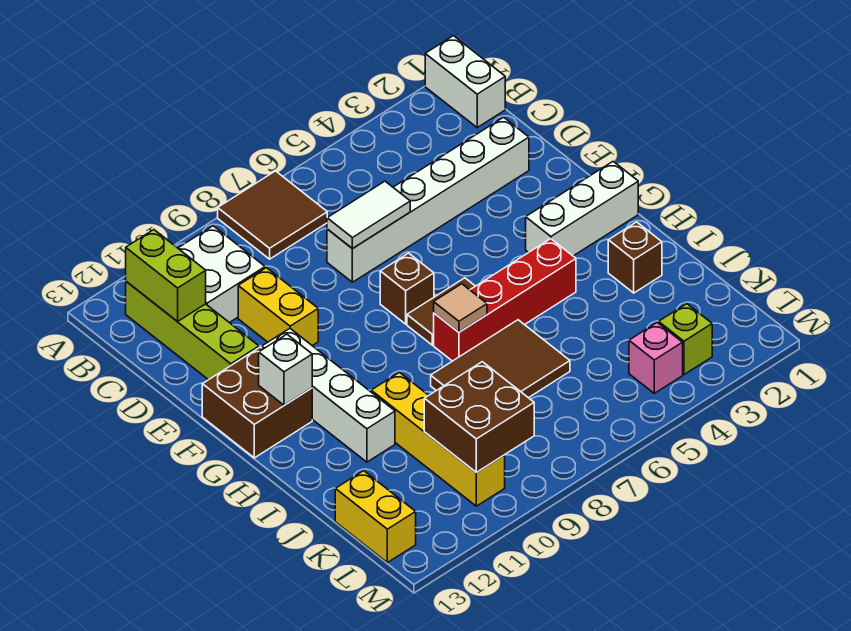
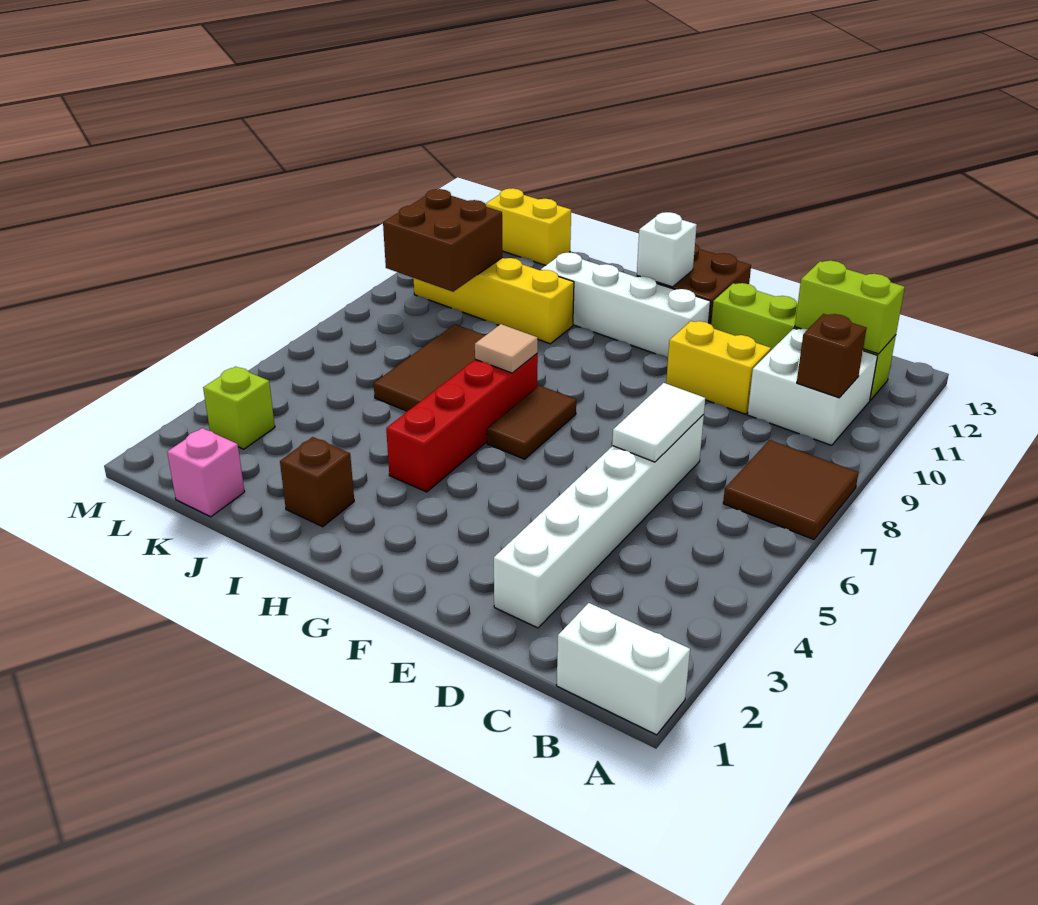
brown brick F7 level 1 -> brown brick B10 level 2
white brick G1:G3 level 1 -> none
pink brick L4 level 1 -> pink brick K1 level 1

